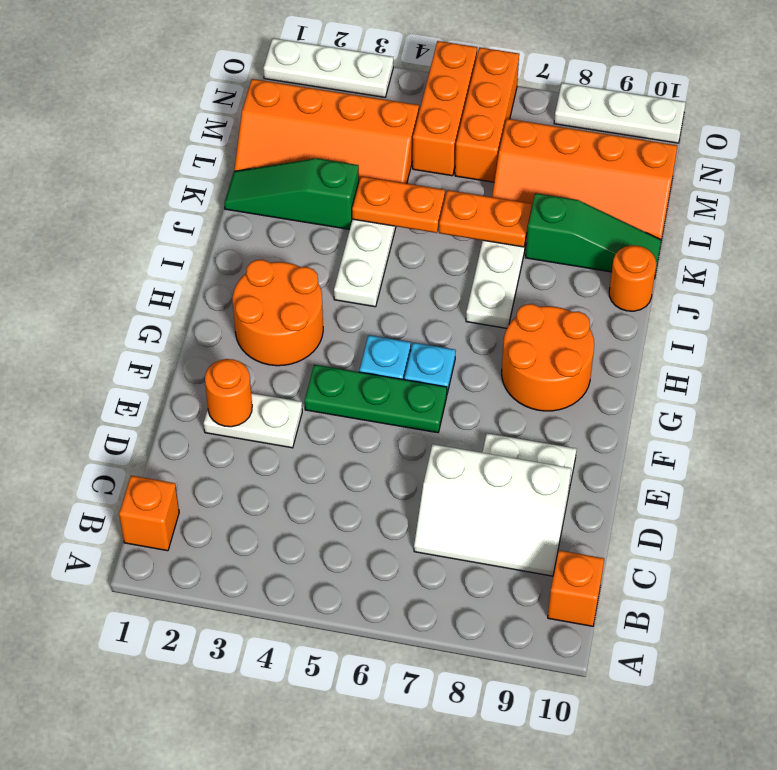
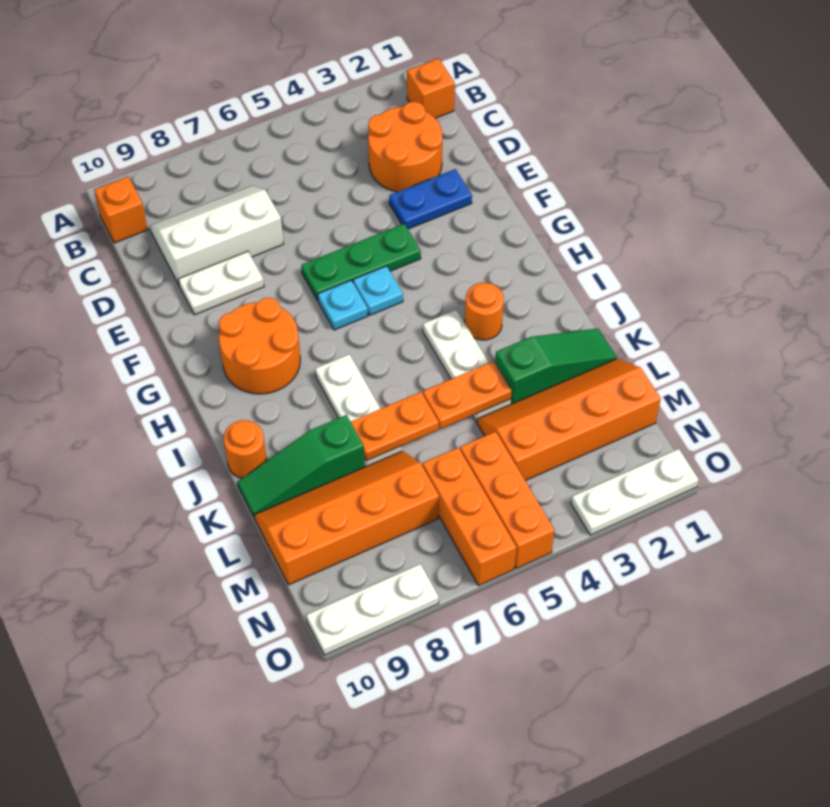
white plate E2:E3 level 1 -> blue plate E2:E3 level 1
orange round brick E2 level 2 -> orange round brick I3 level 1
orange round brick G2:H3 level 1 -> orange round brick C2:D3 level 1

